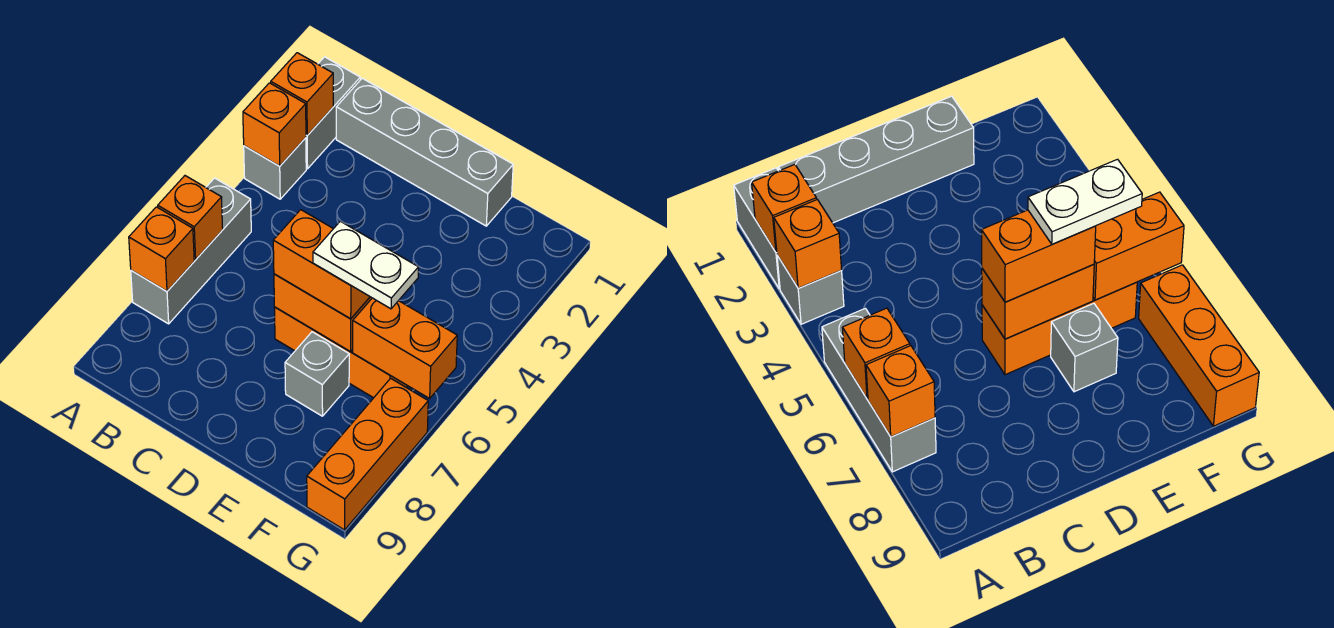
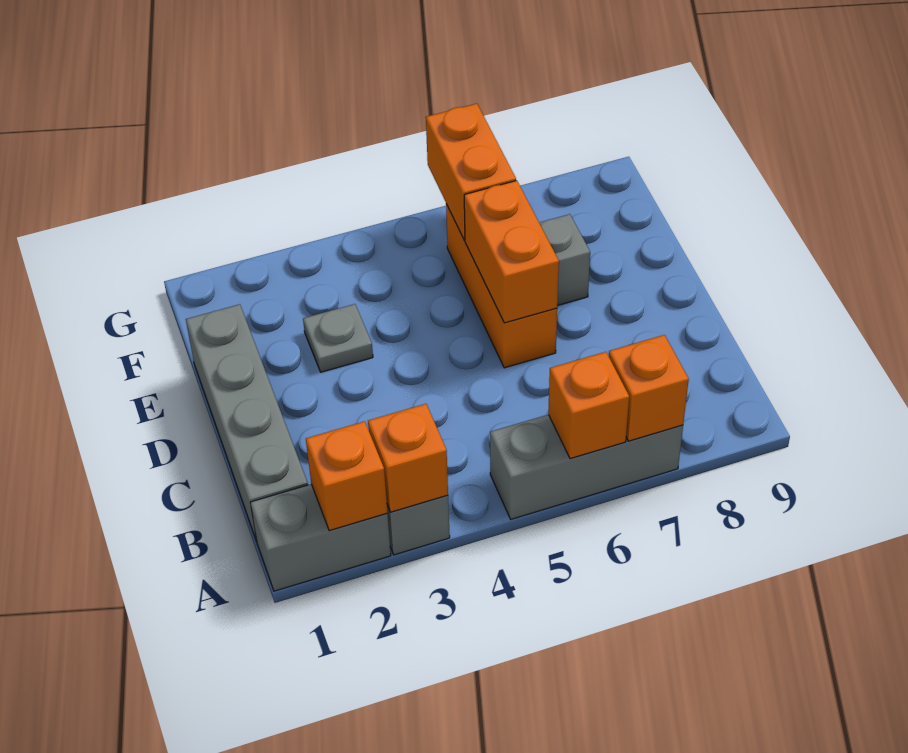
orange brick D6:E6 level 3 -> none
none -> grey plate E3 level 1
white plate E6:F6 level 4 -> none
orange brick G7:G9 level 1 -> none

